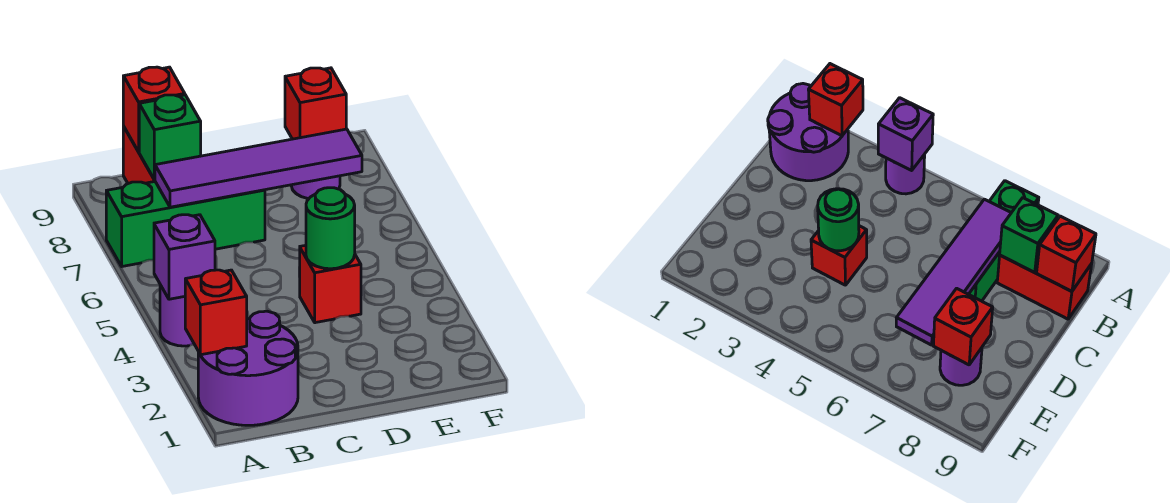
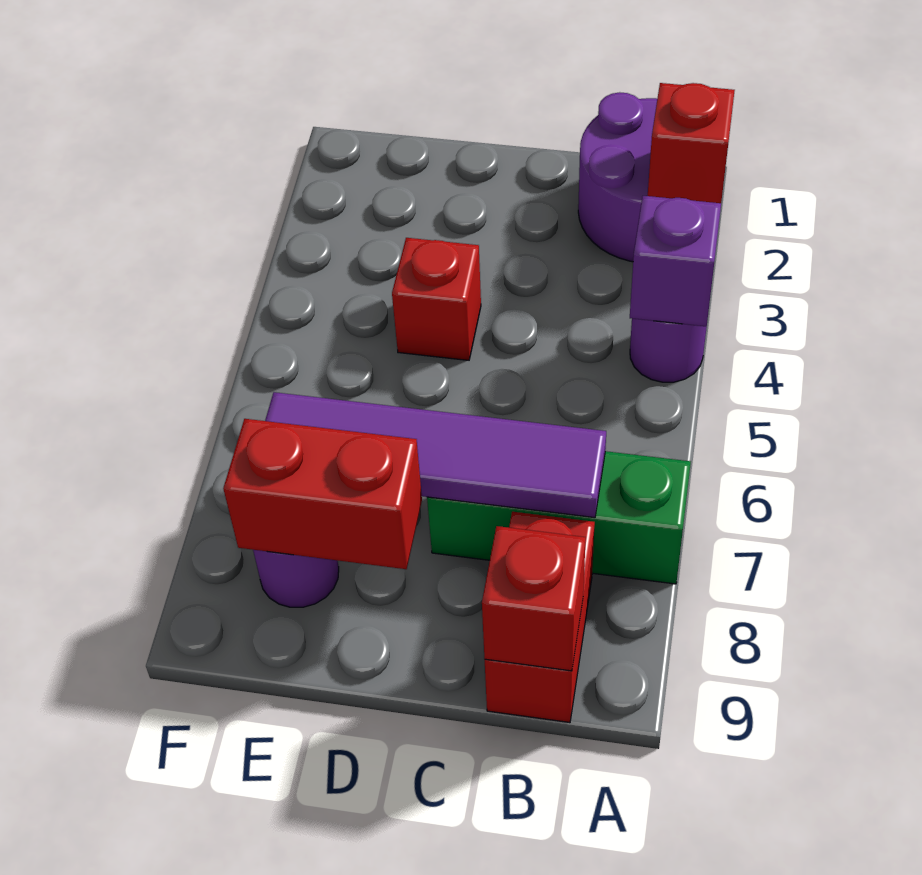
green brick B8 level 2 -> none
green round brick D4 level 2 -> none
red brick E8 level 2 -> red brick D8:E8 level 2

